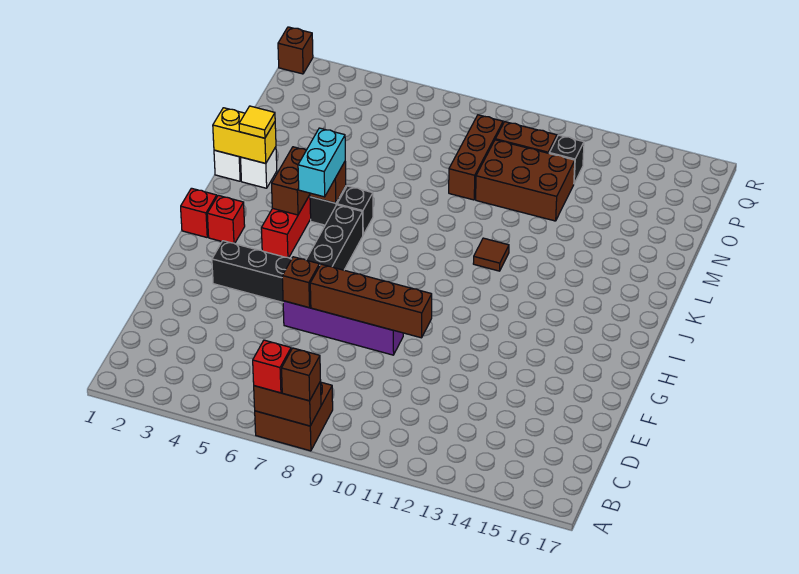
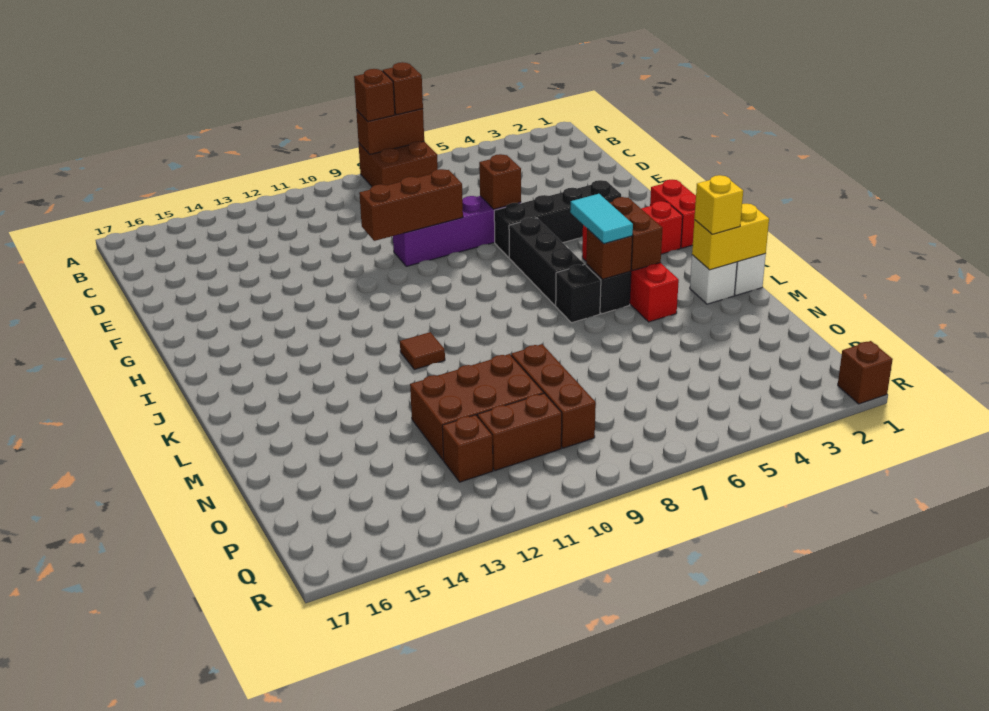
red brick A7 level 3 -> brown brick A7 level 3
brown brick F7:F10 level 2 -> brown brick F8:F10 level 2
red brick I1 level 1 -> red brick H1:I1 level 1
cyan brick J5:K5 level 3 -> cyan tile J5:K5 level 3
yellow tile L2 level 3 -> yellow brick L2 level 3
black brick P12 level 1 -> brown brick P12 level 1

